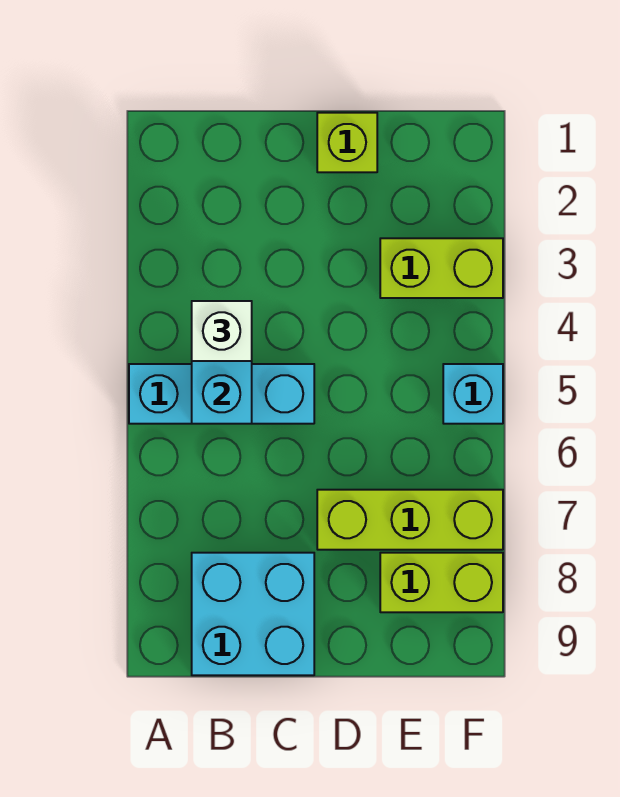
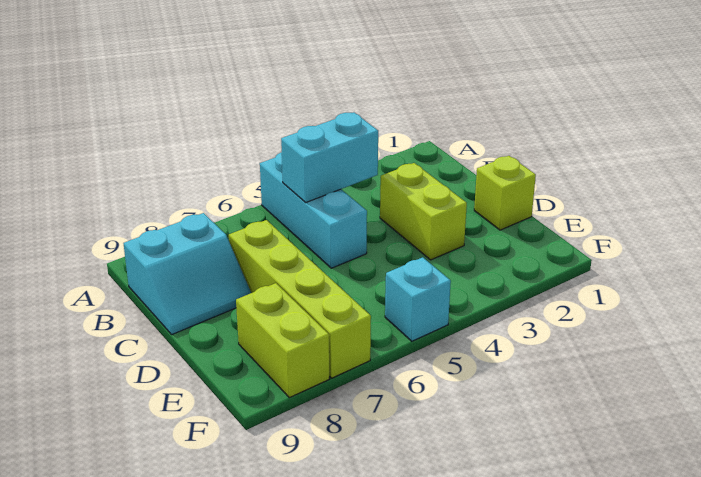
white brick B4 level 3 -> none
cyan brick B8:C9 level 1 -> cyan slope B8:C9 level 1 top B
lime brick D7:F7 level 1 -> lime brick C7:F7 level 1
lime brick E3:F3 level 1 -> lime brick C3:D3 level 1

